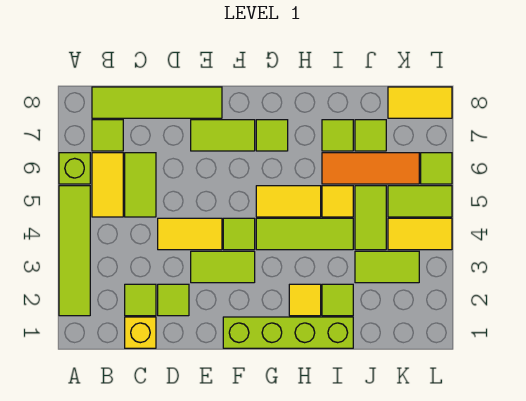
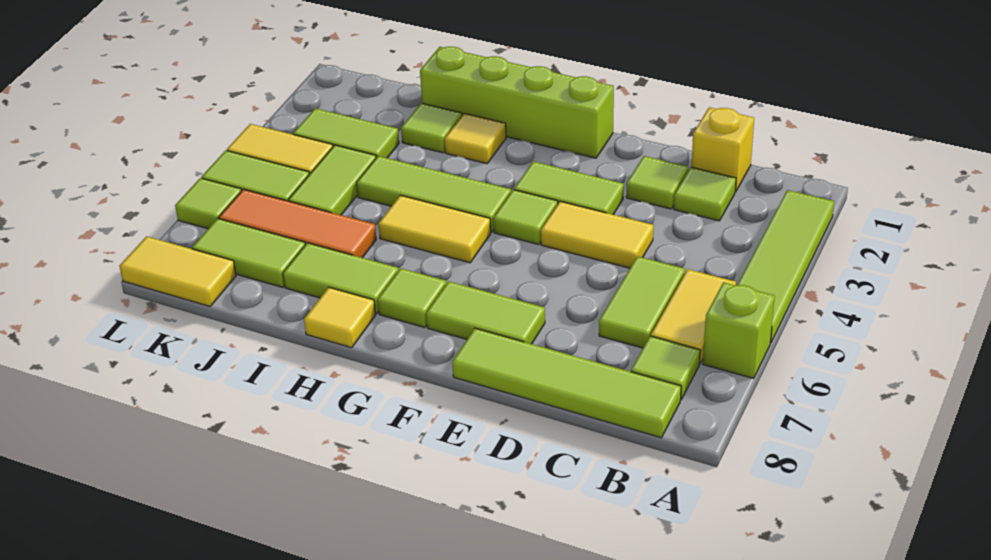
yellow tile I5 level 1 -> yellow tile H8 level 1
lime tile I7 level 1 -> lime tile H7:I7 level 1
lime tile J7 level 1 -> lime tile J7:K7 level 1

